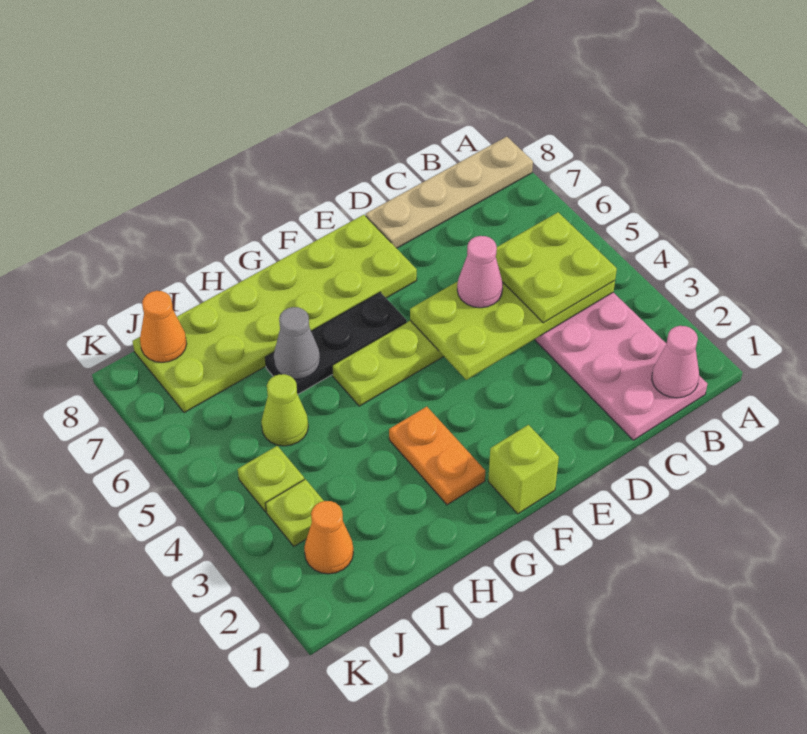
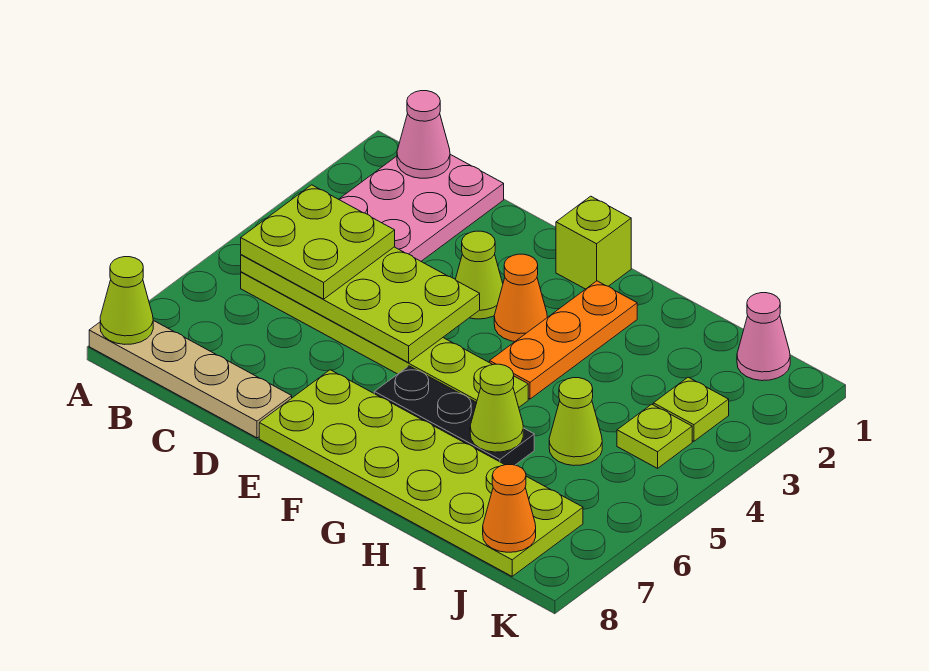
none -> lime cone A8 level 2
pink cone D5 level 3 -> pink cone J1 level 1
none -> lime cone E3 level 1
orange plate G2:G3 level 1 -> orange plate G2:G4 level 1
grey cone H6 level 2 -> lime cone H6 level 2
orange cone J2 level 1 -> orange cone F3 level 1

